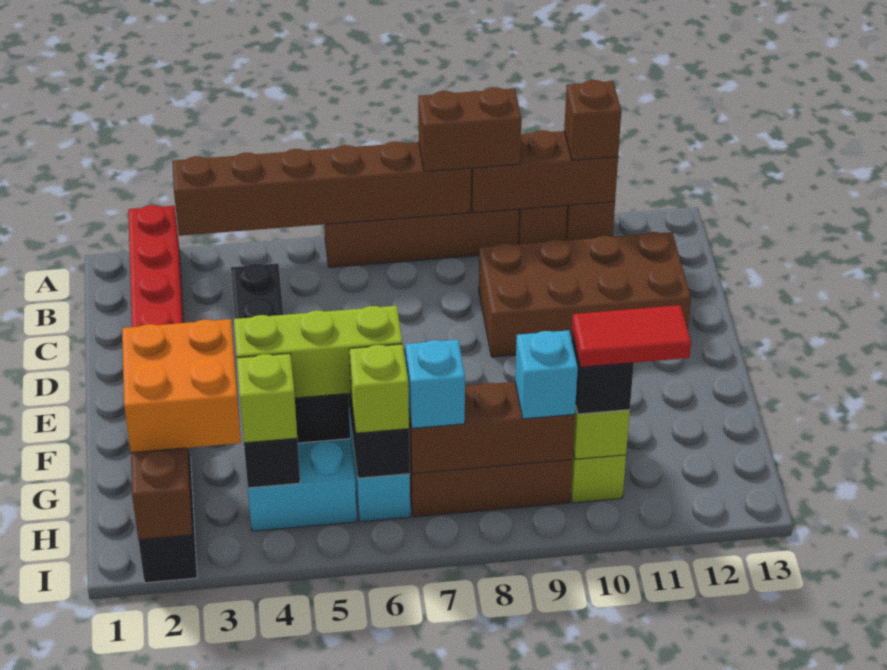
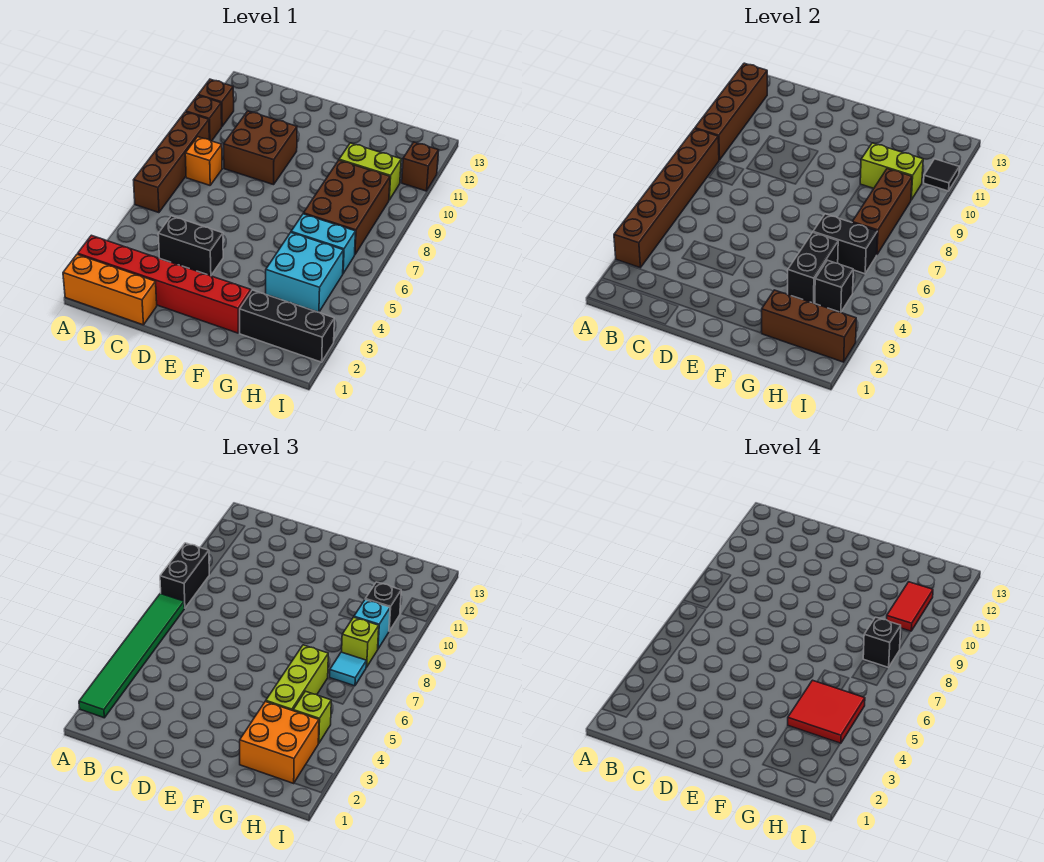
none -> orange brick A1:C1 level 1
none -> green tile A2:A7 level 3
brown brick A8:A9 level 3 -> black brick A8:A9 level 3
brown brick A9:A11 level 2 -> brown brick A9:A12 level 2
brown brick A11 level 3 -> brown brick I11 level 1
none -> orange brick B8 level 1
brown brick C9:D12 level 1 -> brown brick C9:D10 level 1
none -> red tile G4:H5 level 4
lime brick H6 level 3 -> lime brick H8 level 3
cyan brick H7 level 3 -> cyan tile H7 level 3
none -> black brick H8 level 4
none -> black tile I11 level 2

